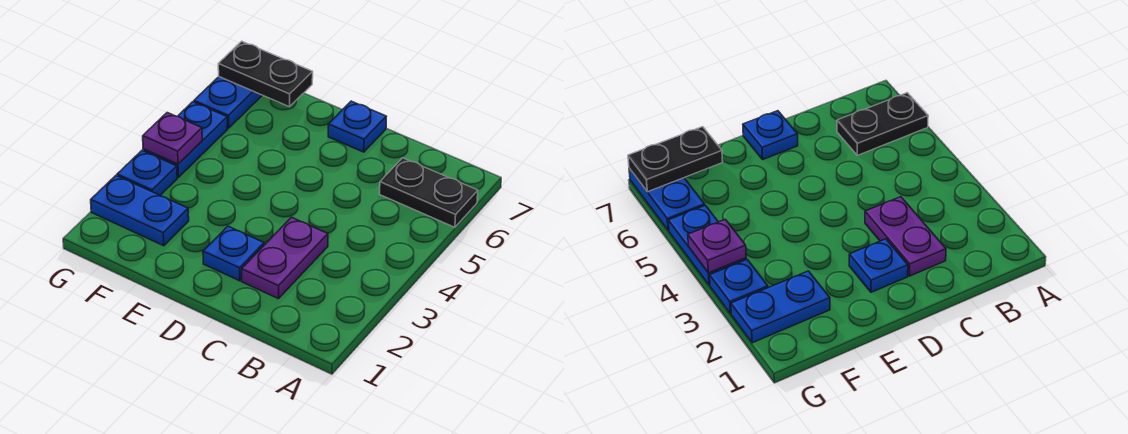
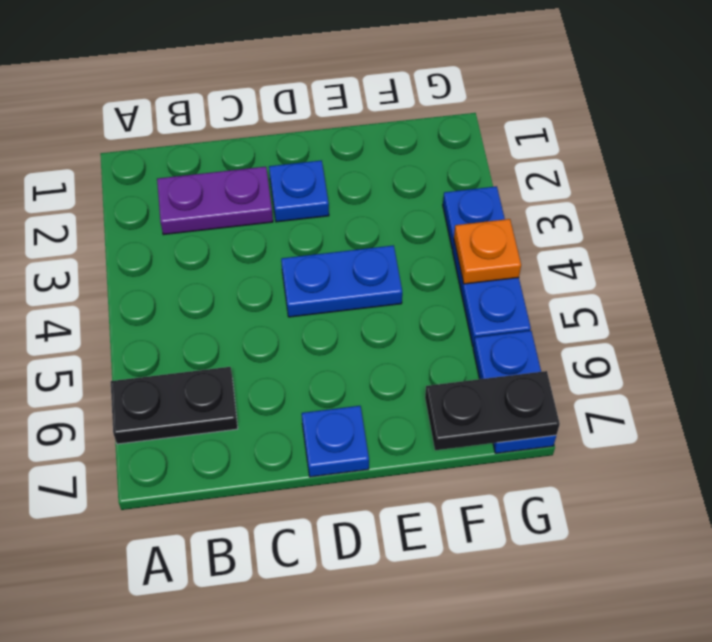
purple plate C2:C3 level 1 -> purple plate B2:C2 level 1
blue plate F2:G2 level 1 -> blue plate D4:E4 level 1
purple plate G4 level 2 -> orange plate G4 level 2

